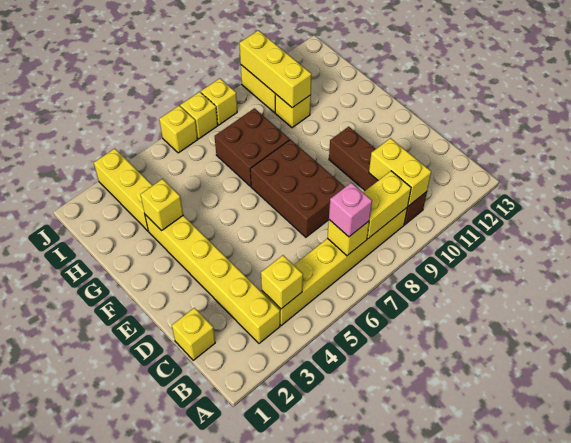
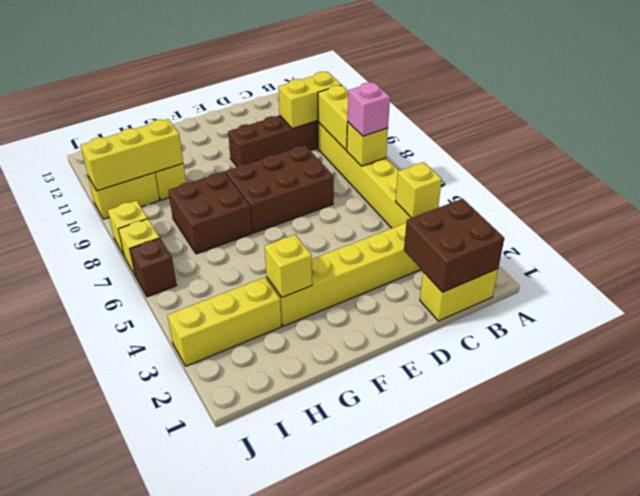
none -> brown brick B1:C2 level 2
yellow brick C1 level 1 -> yellow brick B1:C1 level 1
yellow brick J6 level 1 -> brown brick J6 level 1

